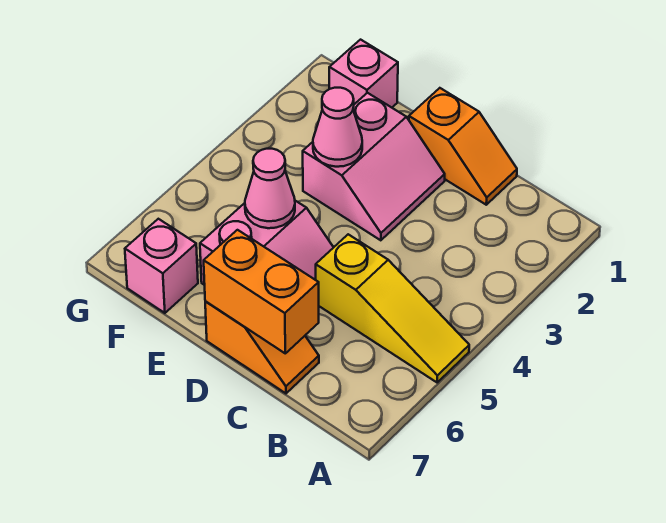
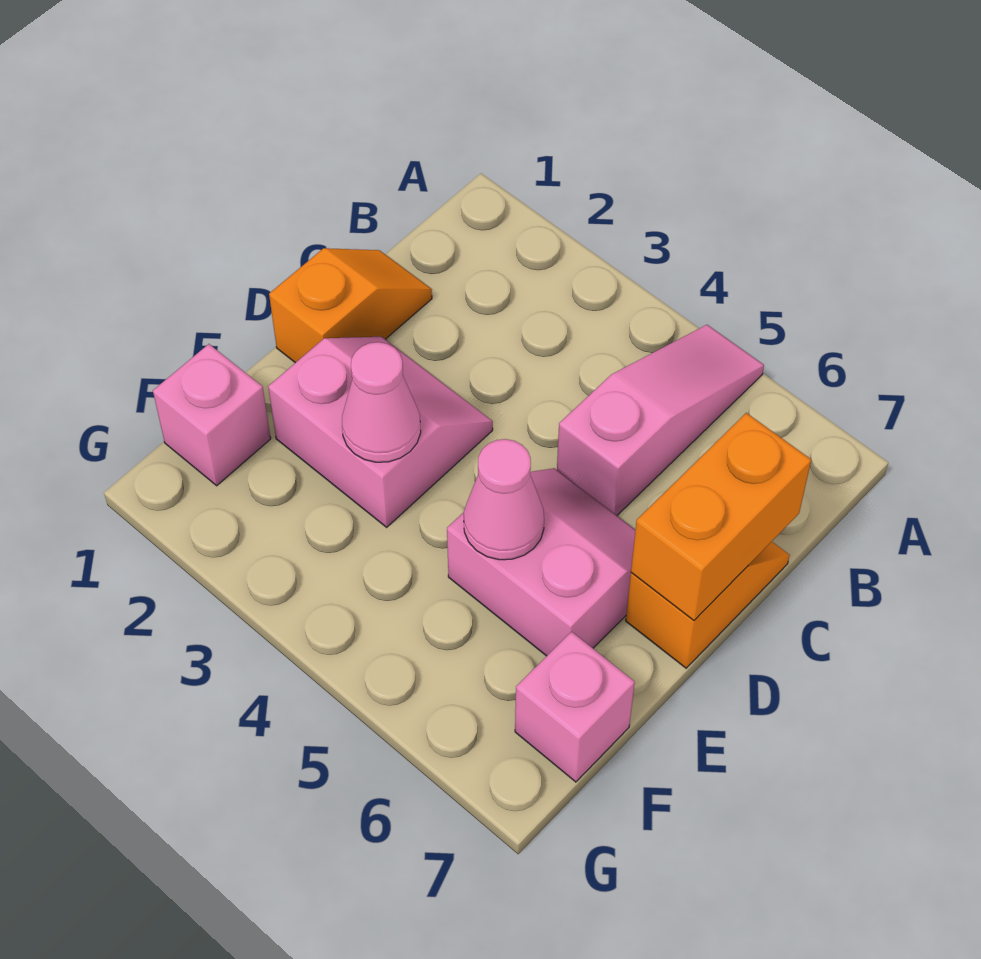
yellow slope A5:C5 level 1 top C -> pink slope A5:C5 level 1 top C

